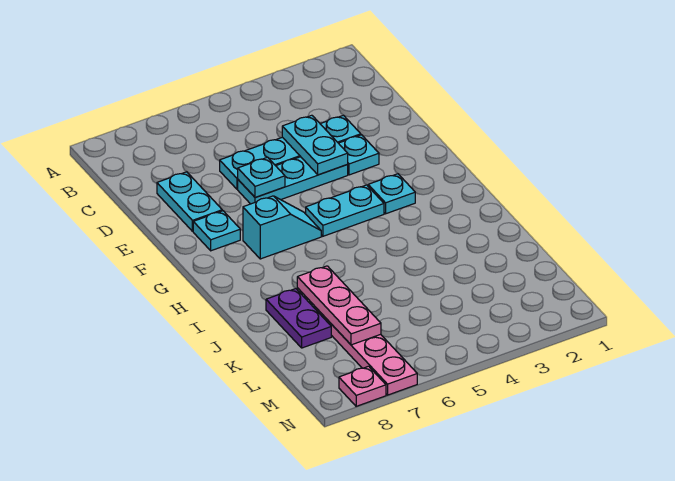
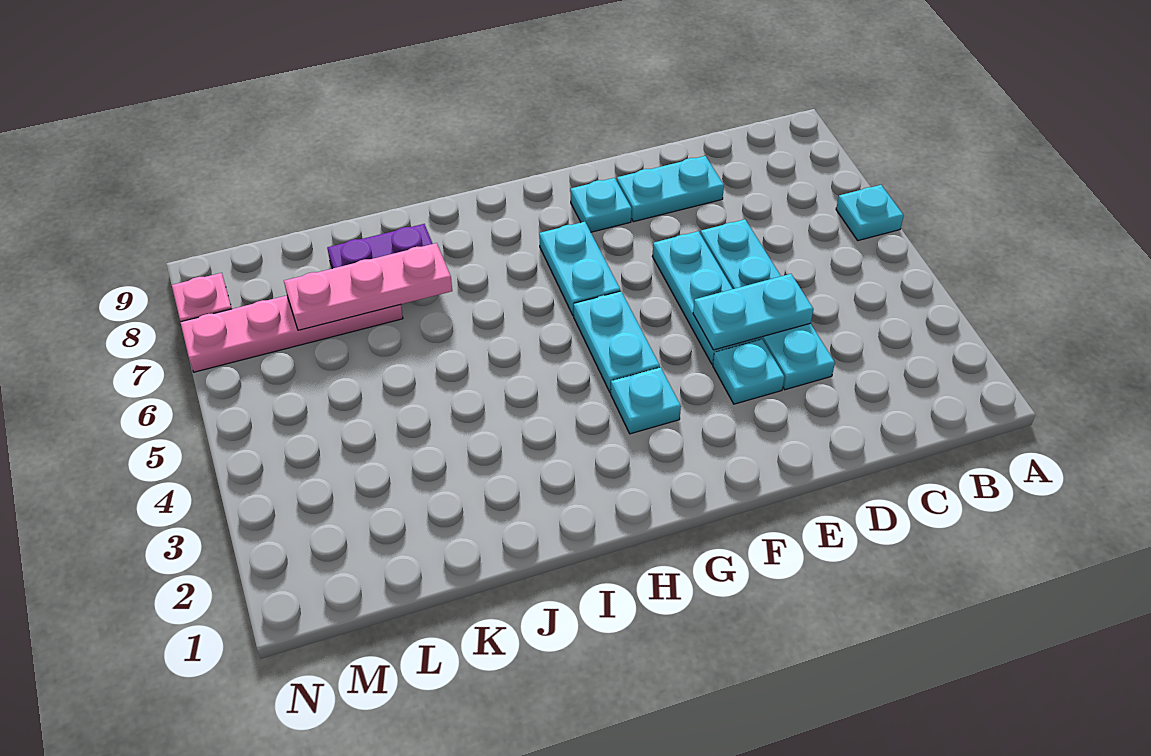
cyan plate E6 level 2 -> cyan plate A6 level 1
cyan slope G6:G7 level 1 top 7 -> cyan plate G6:G7 level 1

